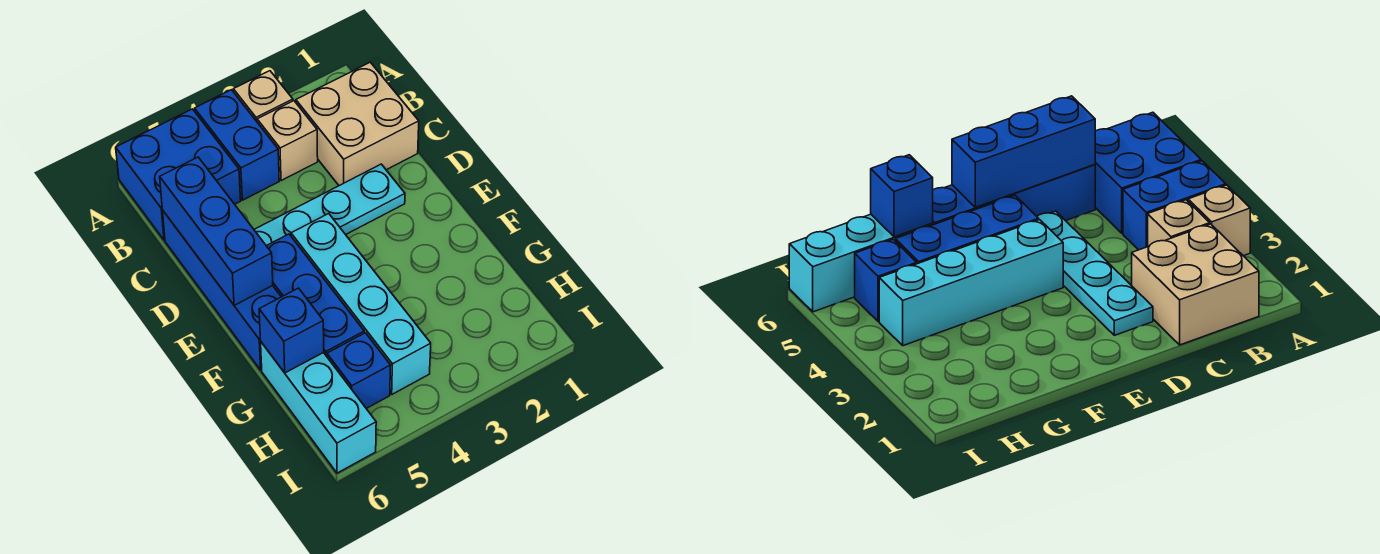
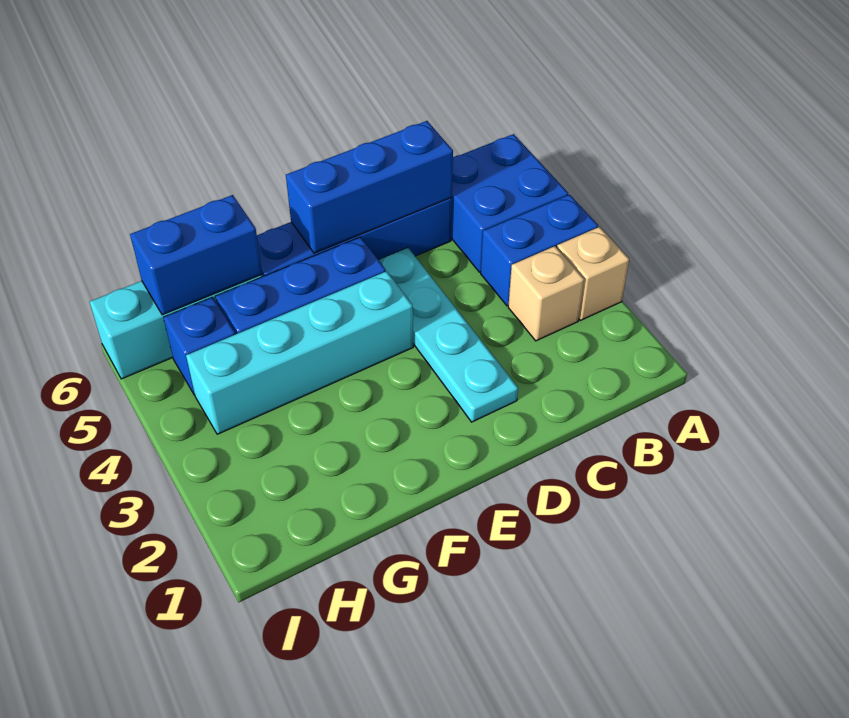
tan brick B1:C2 level 1 -> none
blue brick G6 level 2 -> blue brick G6:H6 level 2

